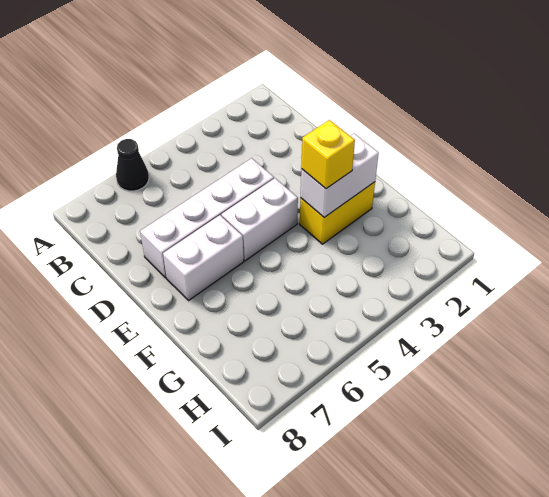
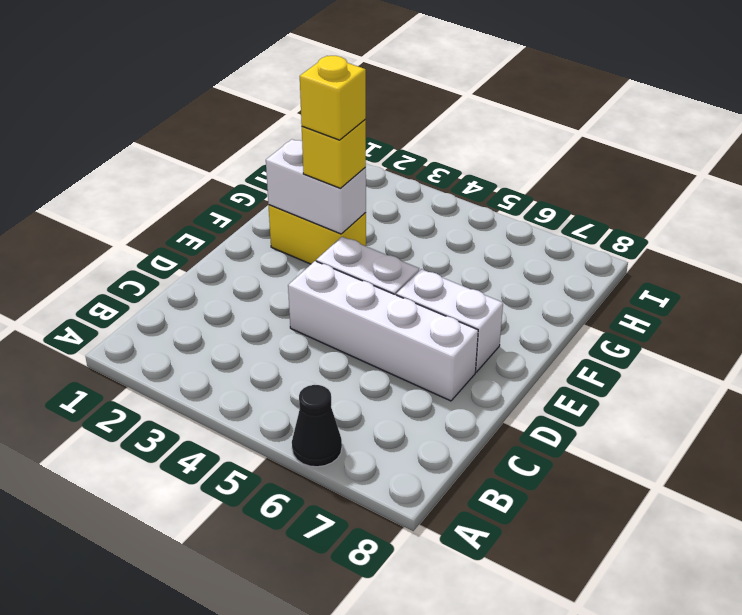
none -> yellow brick F3 level 4

